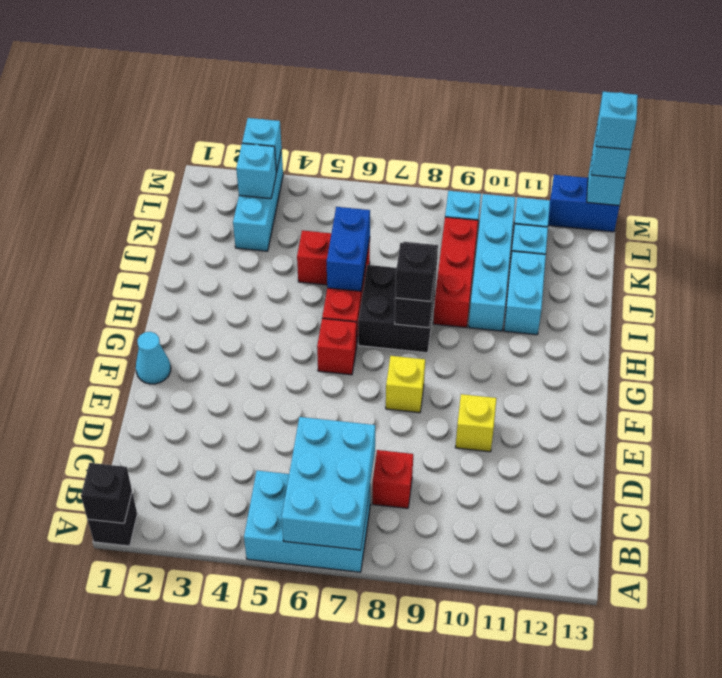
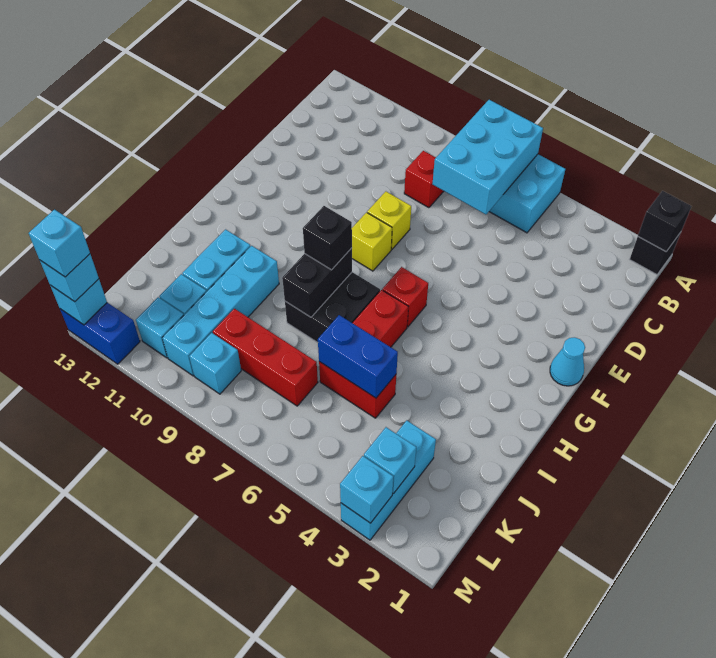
yellow brick E10 level 1 -> yellow brick E8 level 1
blue brick I6:J6 level 2 -> blue brick J5:J6 level 2
red brick I9:K9 level 1 -> red brick K7:K9 level 1

